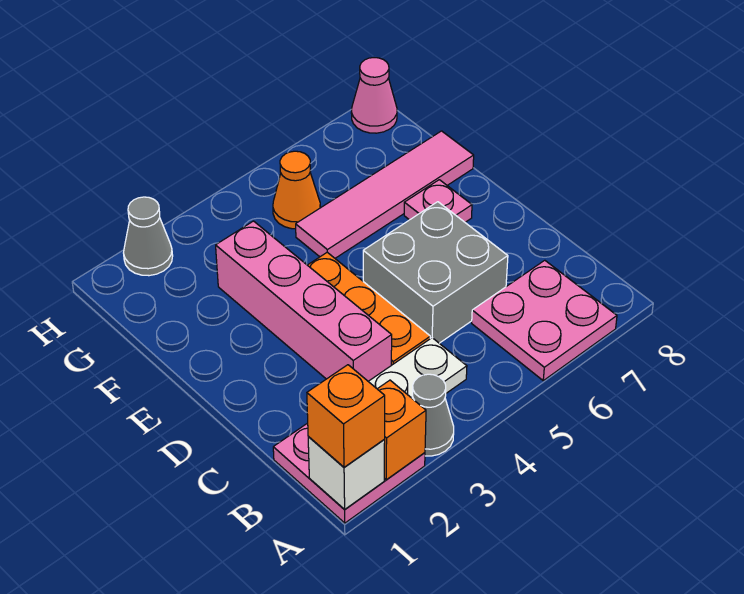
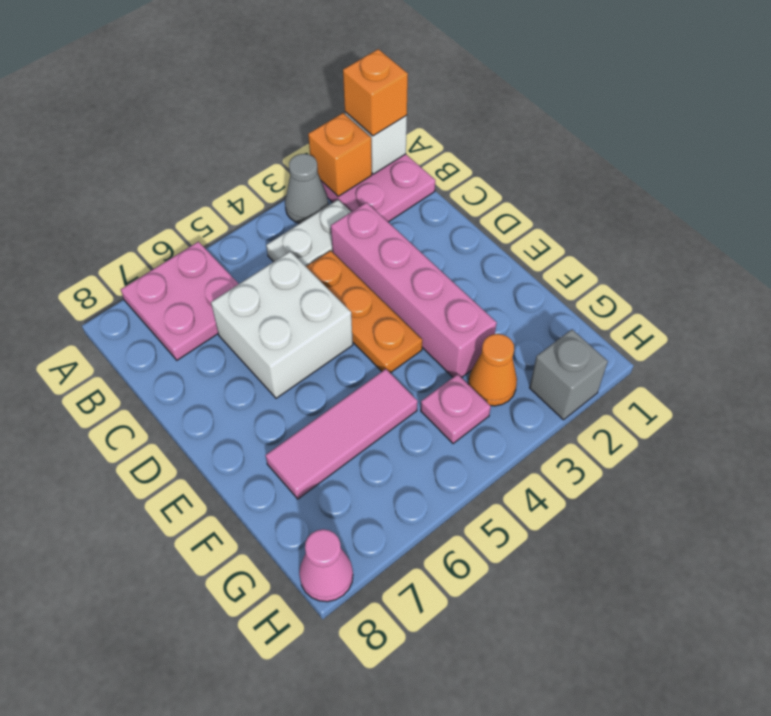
grey brick C5:D6 level 1 -> white brick C5:D6 level 1
pink plate E7 level 1 -> pink plate G4 level 1
pink tile F5:F8 level 1 -> pink tile F5:F7 level 1
orange cone G5 level 1 -> orange cone G3 level 1
grey cone H2 level 1 -> grey brick H2 level 1

